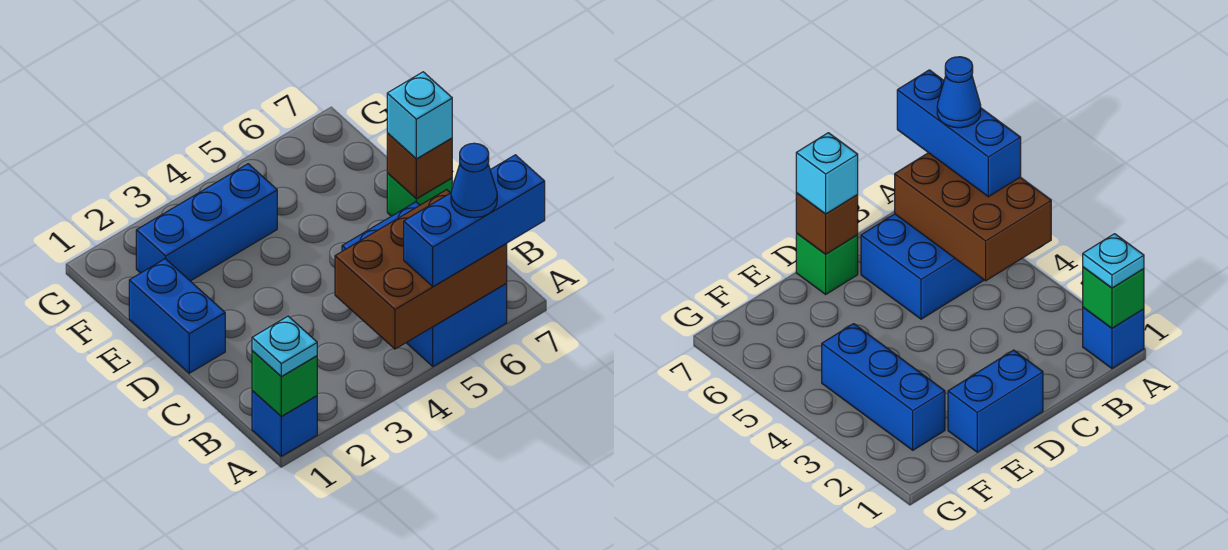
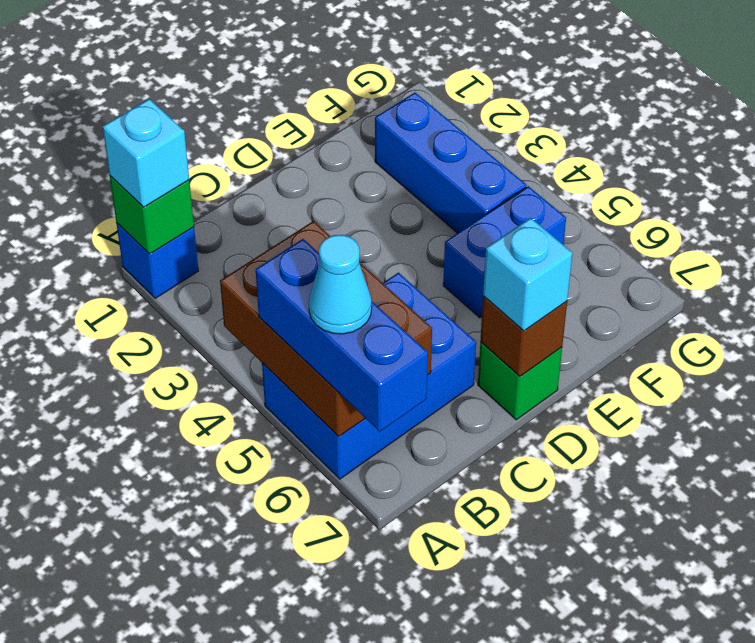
cyan plate A1 level 3 -> cyan brick A1 level 3
blue cone A6 level 4 -> cyan cone A6 level 4
blue brick D1:E1 level 1 -> blue brick E5:F5 level 1

